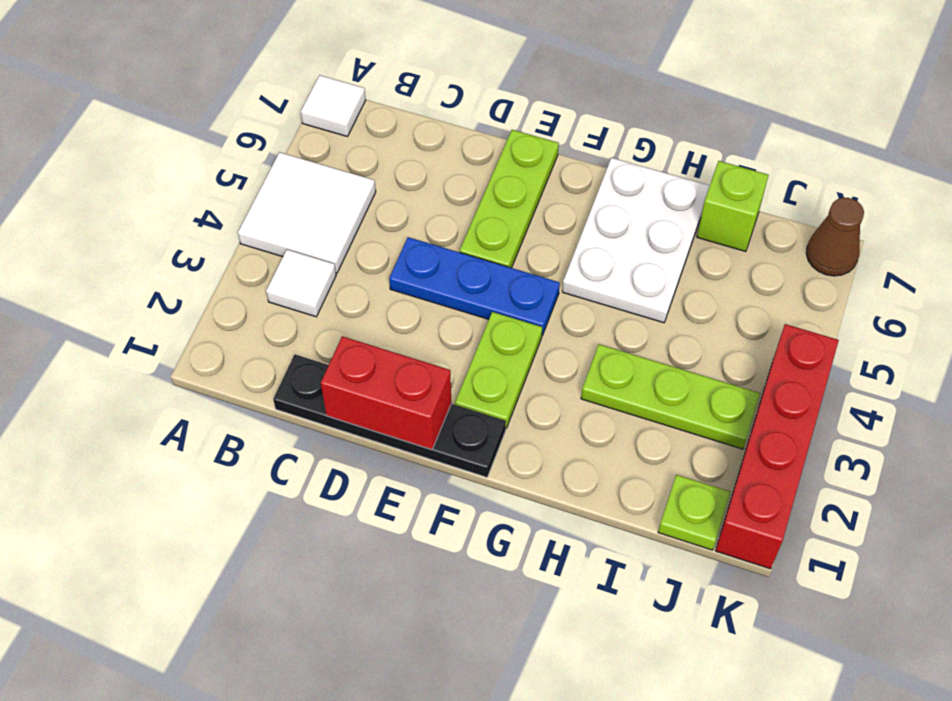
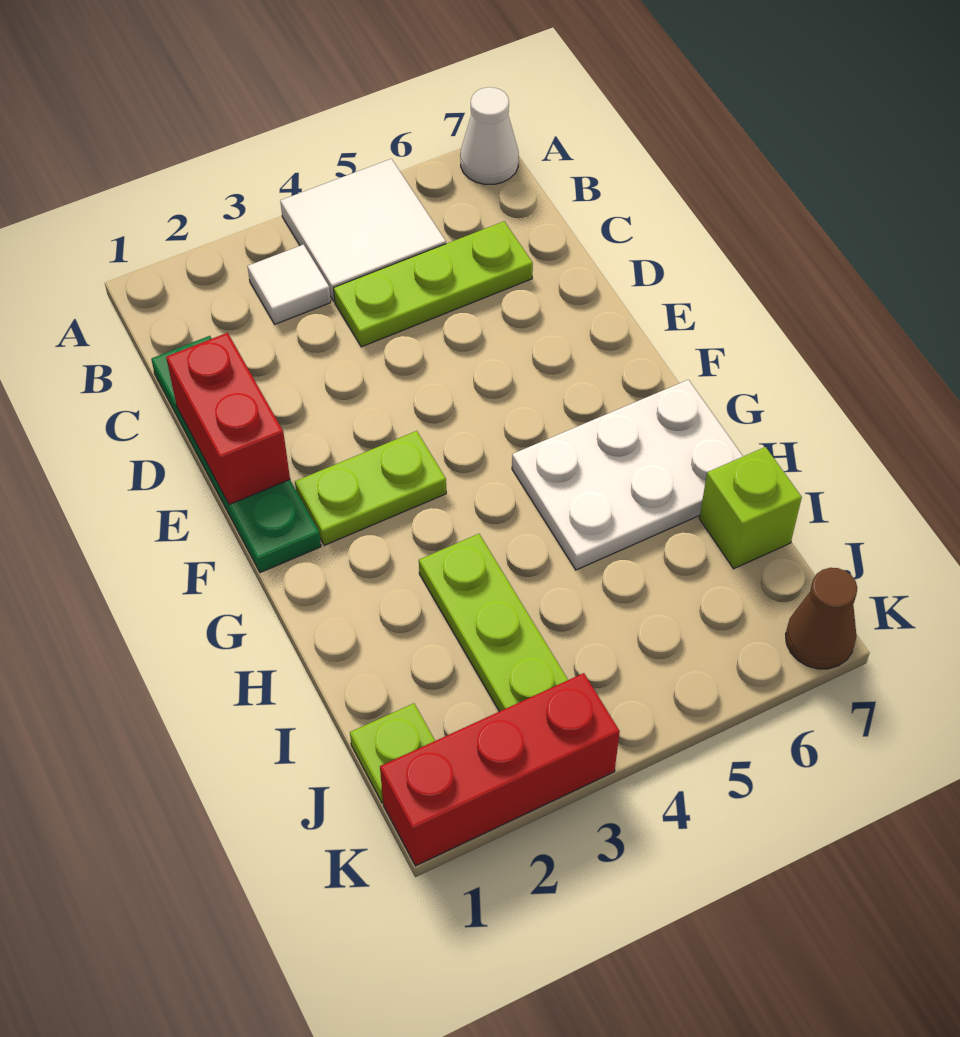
white tile A7 level 1 -> white cone A7 level 1
black plate C1:F1 level 1 -> green plate C1:F1 level 1
blue plate D4:F4 level 1 -> none
lime plate E5:E7 level 1 -> lime plate C4:C6 level 1
red brick K1:K4 level 1 -> red brick K1:K3 level 1

